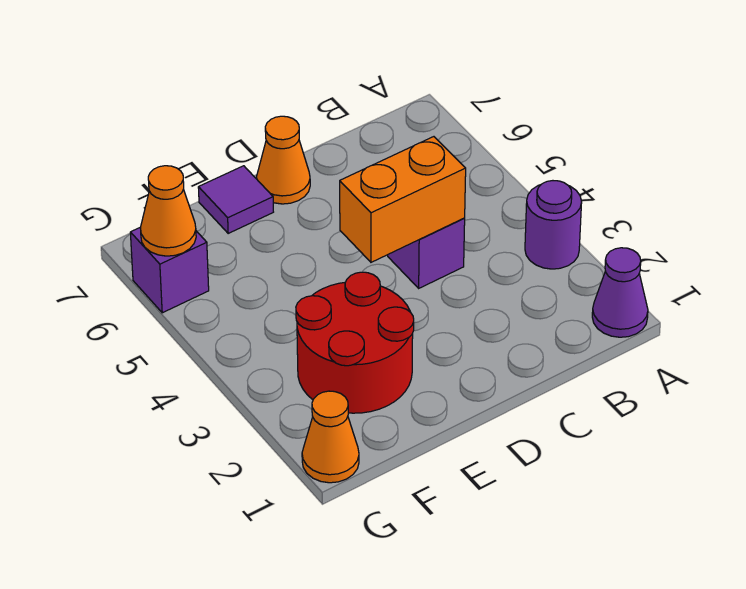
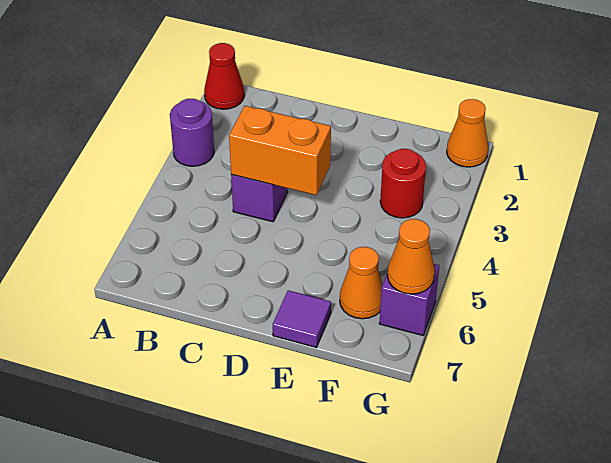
purple cone A1 level 1 -> red cone A1 level 1
orange cone D7 level 1 -> orange cone F6 level 1
red round brick E2:F3 level 1 -> red round brick F3 level 1

